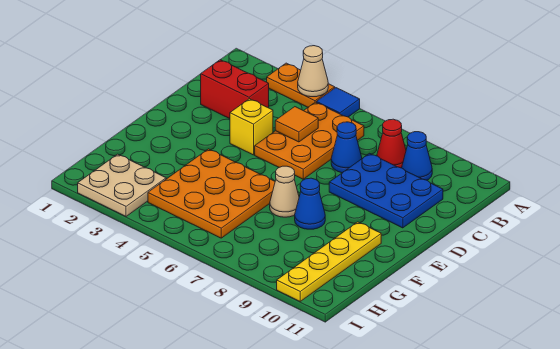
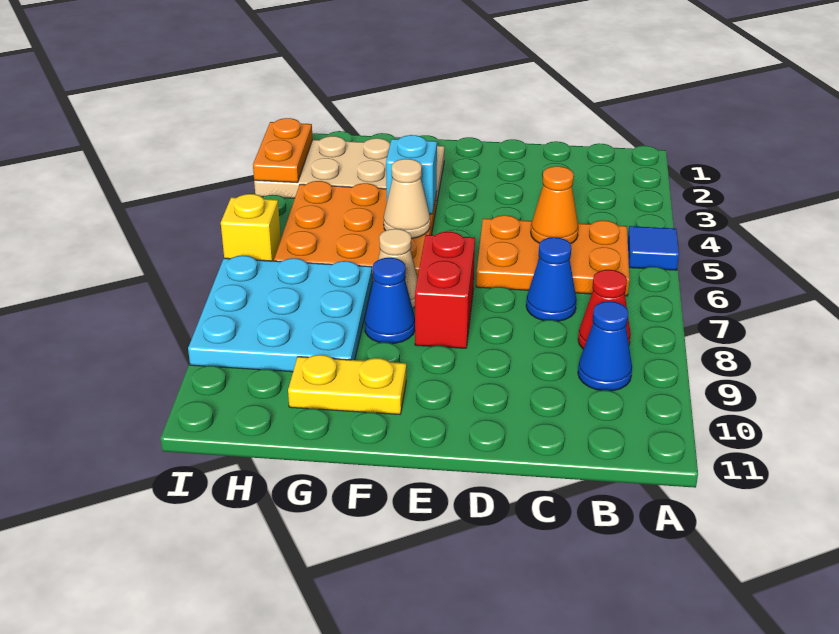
orange plate A3:A4 level 1 -> orange plate I2:I3 level 2
tan cone A4 level 2 -> tan cone F5 level 2
red brick C2:C3 level 1 -> red brick E7:E8 level 1
orange tile C5 level 2 -> orange cone C5 level 2
blue plate C8:D10 level 1 -> none
yellow brick D4 level 1 -> yellow brick I6 level 1
none -> cyan brick F4 level 2
yellow plate F10:I10 level 1 -> yellow plate F10:G10 level 1
none -> cyan plate G7:I9 level 1
tan plate H2:I3 level 1 -> tan plate F2:I3 level 1

